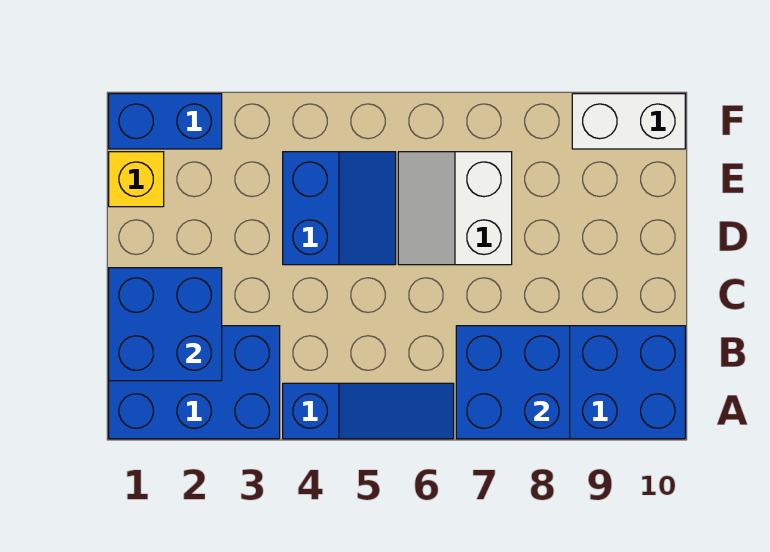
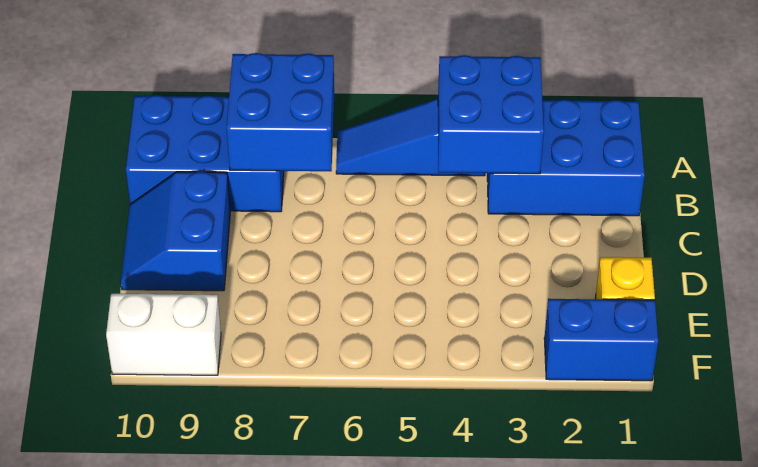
blue brick B1:C2 level 2 -> blue brick A3:B4 level 2
blue slope D4:E5 level 1 top 4 -> blue slope C9:D10 level 1 top 9
white slope D6:E7 level 1 top 7 -> none

